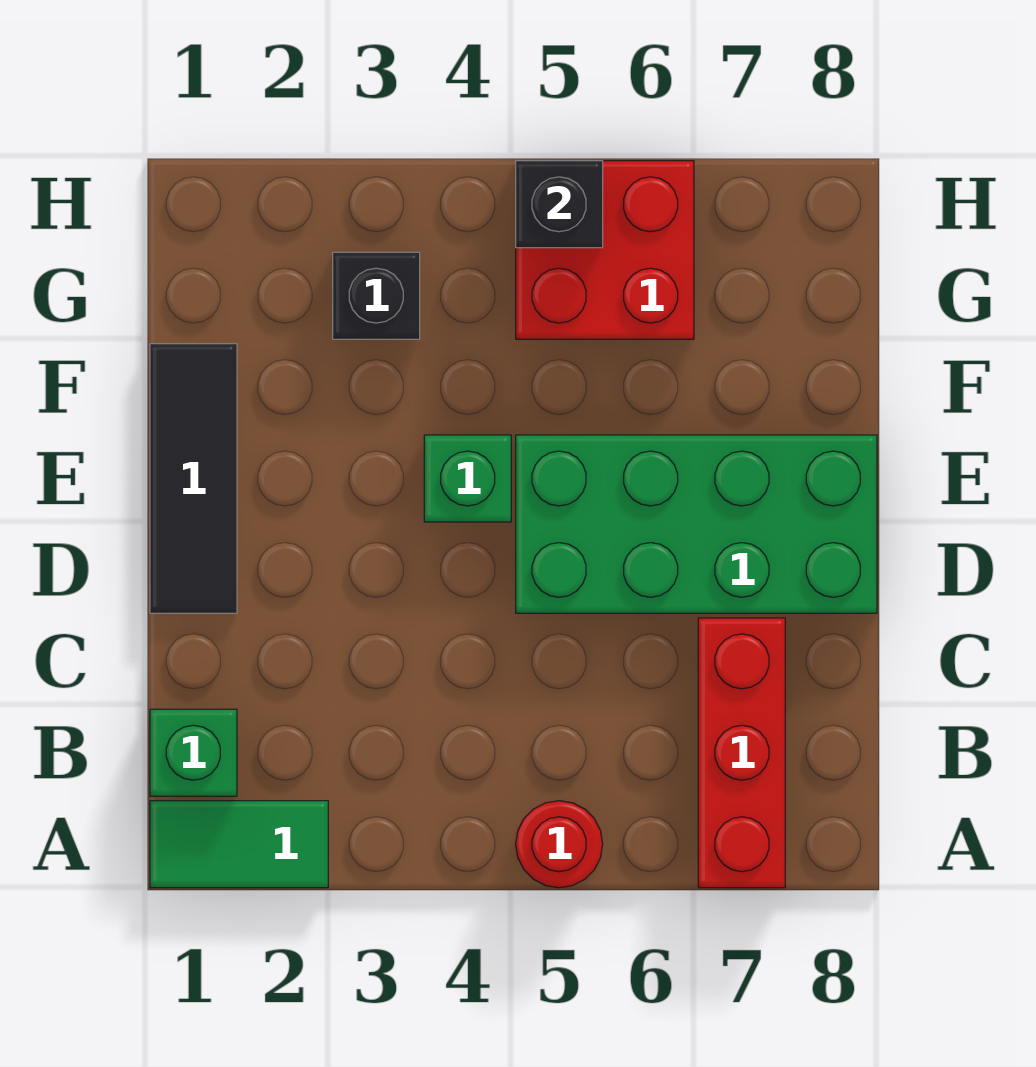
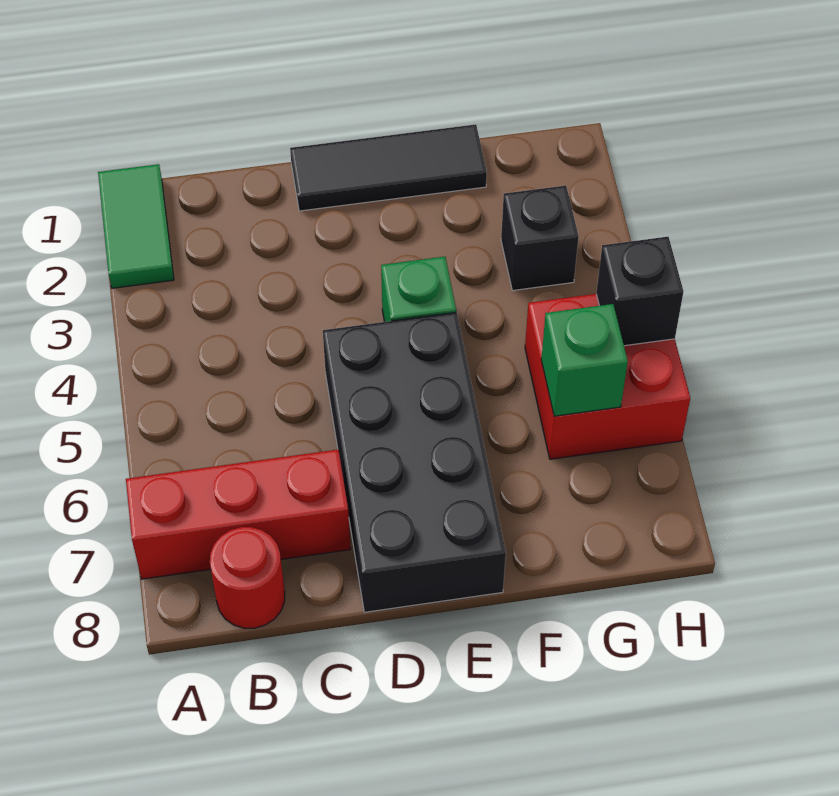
red round brick A5 level 1 -> red round brick B8 level 1
green brick B1 level 1 -> green brick G6 level 2
green brick D5:E8 level 1 -> black brick D5:E8 level 1

